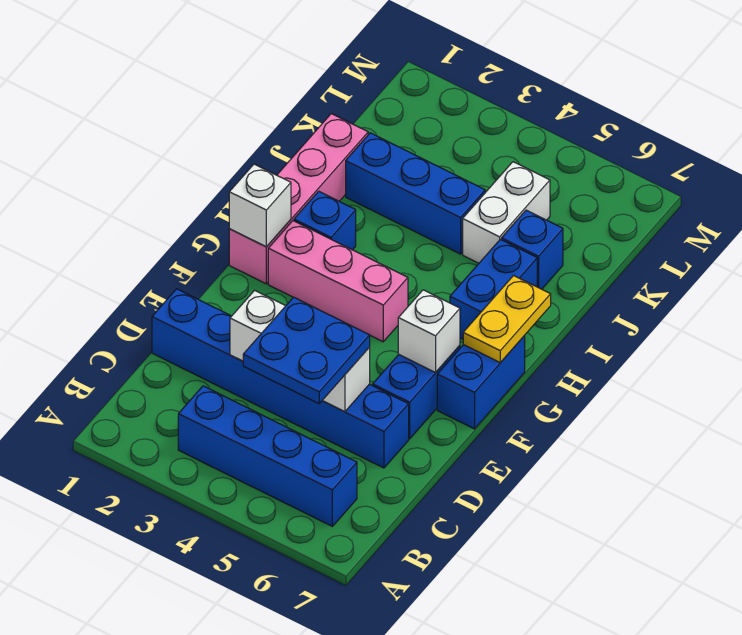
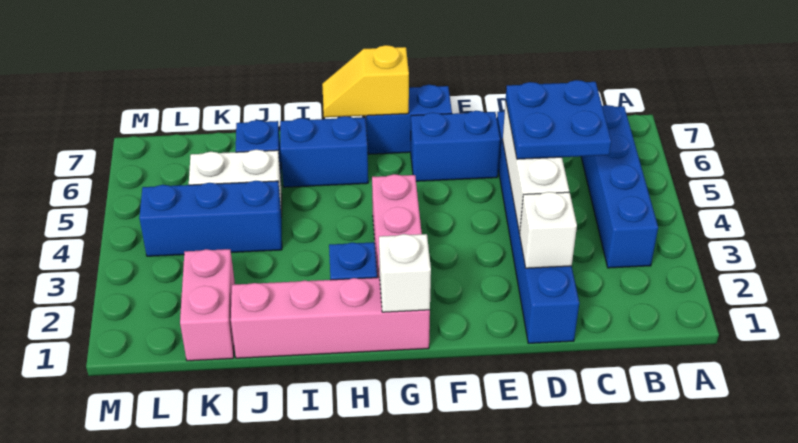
white brick F6 level 2 -> white brick D2 level 2
yellow plate G7:H7 level 2 -> yellow slope G7:H7 level 2 top G
blue brick J2:J4 level 1 -> blue brick J4:L4 level 1
none -> pink brick K1:K2 level 1

